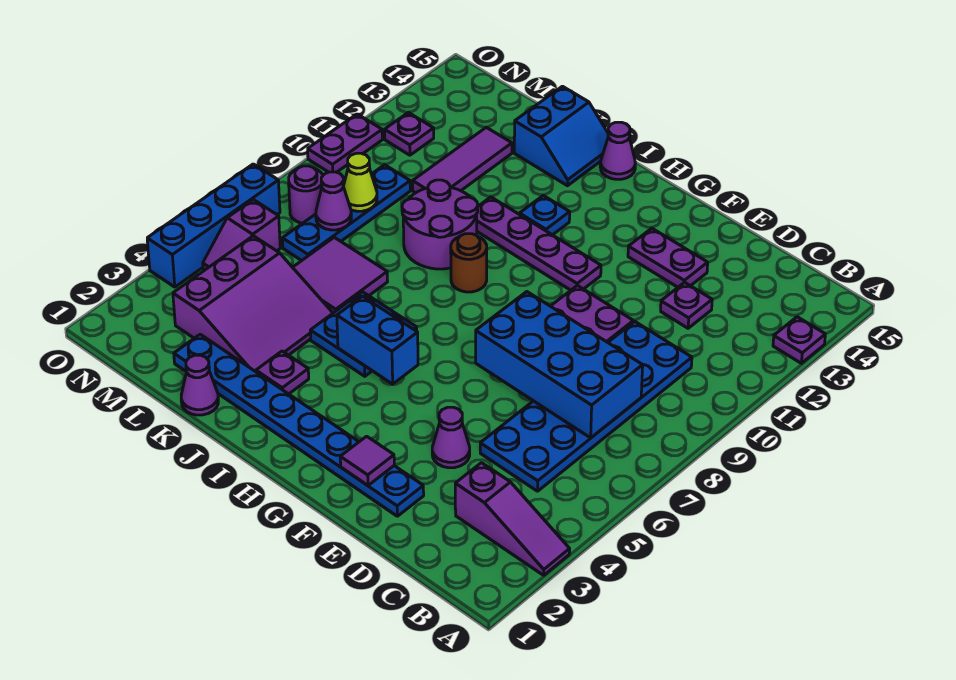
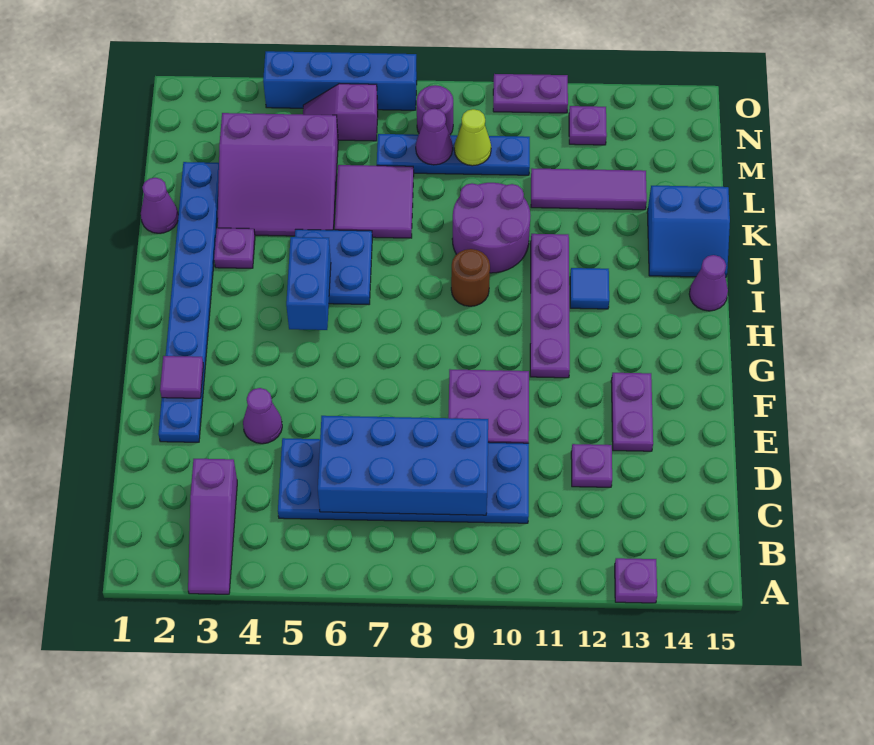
blue brick C7:F8 level 2 -> blue brick C6:D9 level 2
blue plate I12 level 1 -> blue tile I12 level 1

